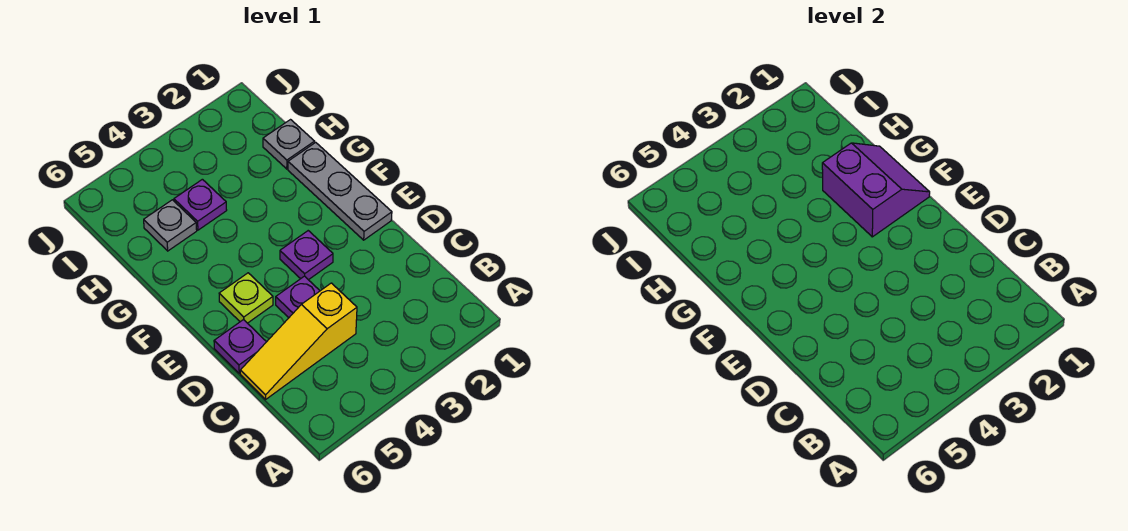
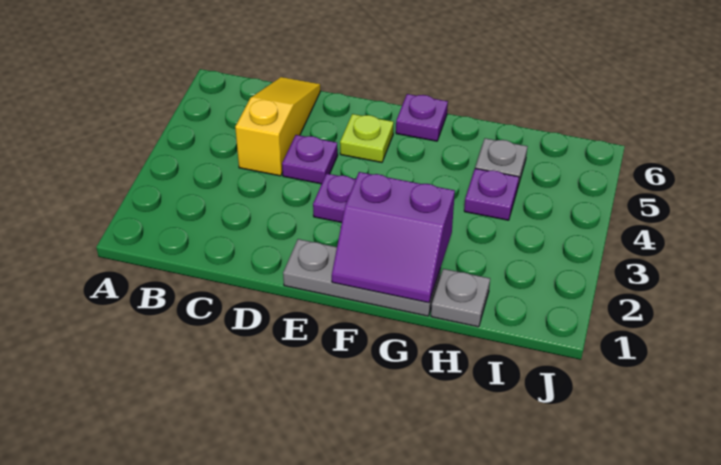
purple plate D6 level 1 -> purple plate F6 level 1

